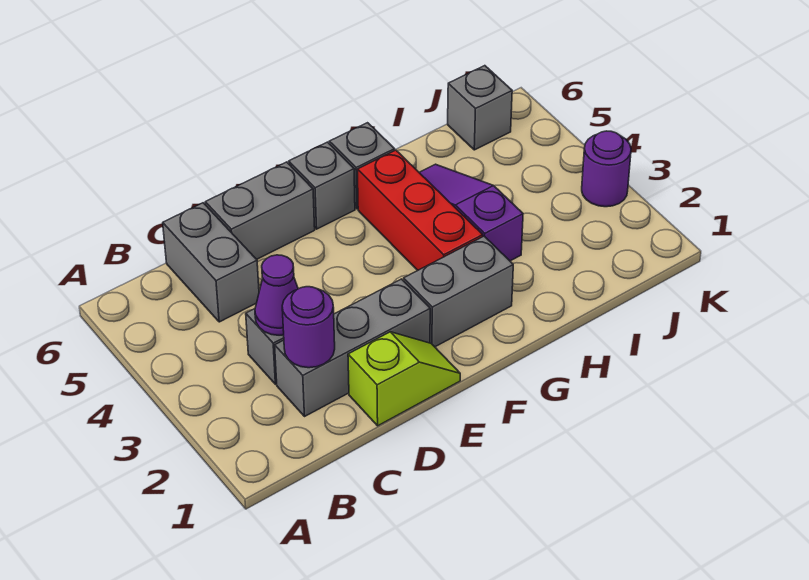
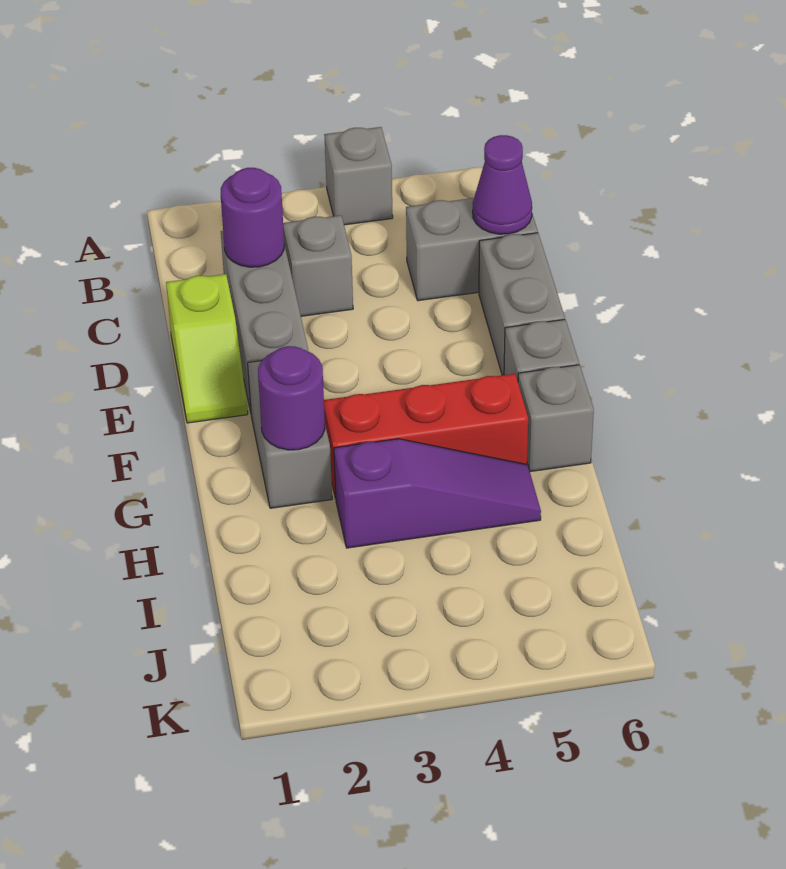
purple cone C3 level 2 -> purple cone C6 level 2
grey brick J6 level 1 -> grey brick A4 level 1
purple round brick K3 level 1 -> purple round brick G2 level 2

